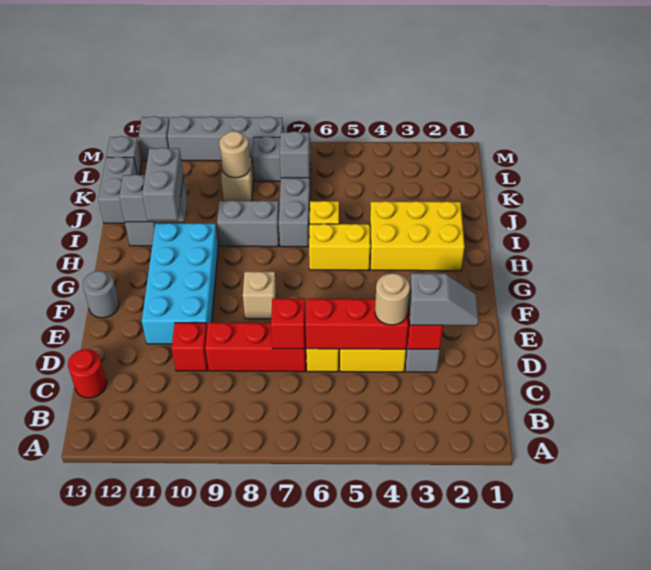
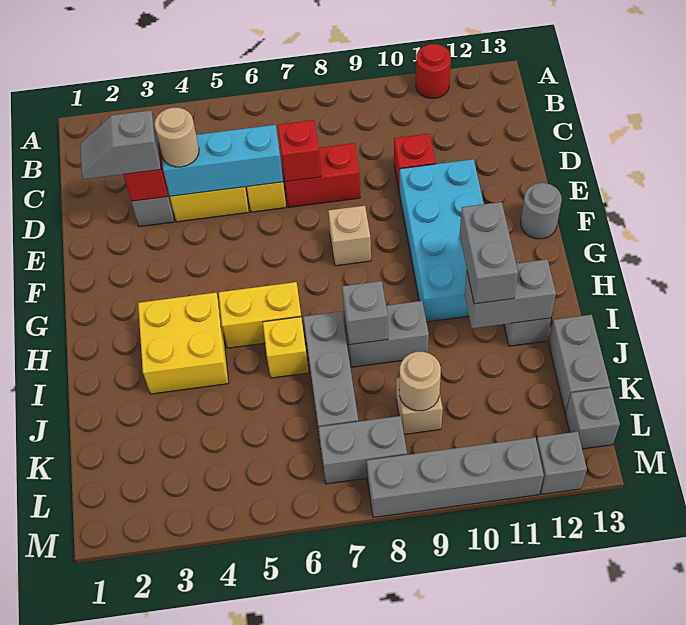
red round brick C13 level 1 -> red round brick A11 level 1
red brick D4:D6 level 2 -> cyan brick D4:D6 level 2
red brick D7:D9 level 1 -> red brick D7:D8 level 1
yellow brick H2:I4 level 1 -> yellow brick H3:I4 level 1
grey brick K7 level 2 -> grey brick I8 level 2

